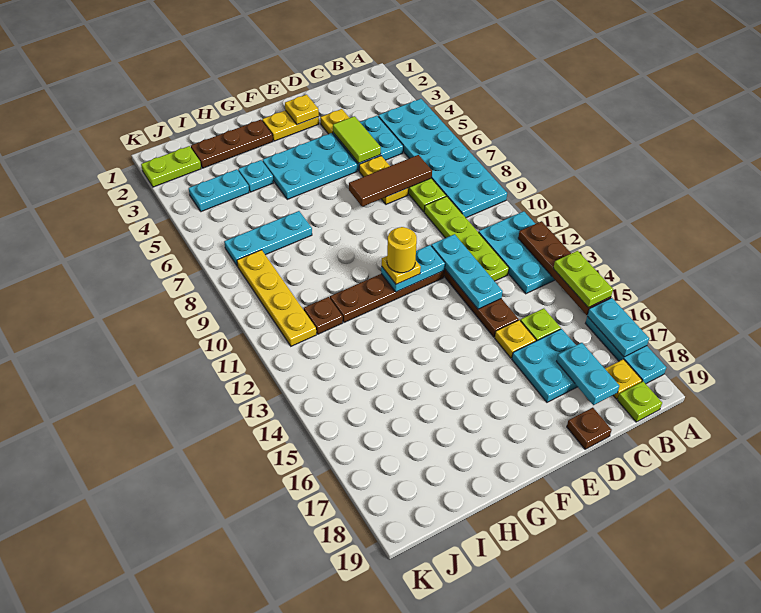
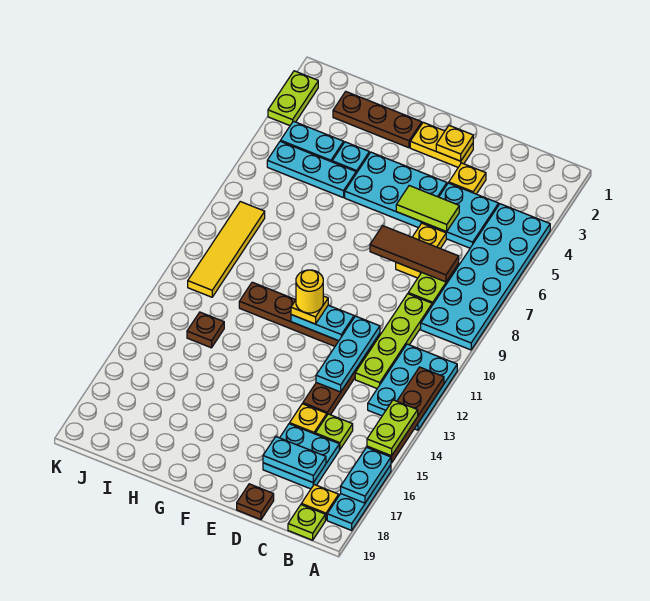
cyan plate C17:C18 level 2 -> cyan plate C17:D17 level 2
lime tile D4:D5 level 2 -> lime tile D5:E5 level 2
cyan plate H7:J7 level 1 -> cyan plate H5:J5 level 1
brown plate I11 level 1 -> brown plate I13 level 1
lime plate J2:K2 level 1 -> lime plate K2:K3 level 1
yellow plate J8:J11 level 1 -> yellow tile J8:J11 level 1

